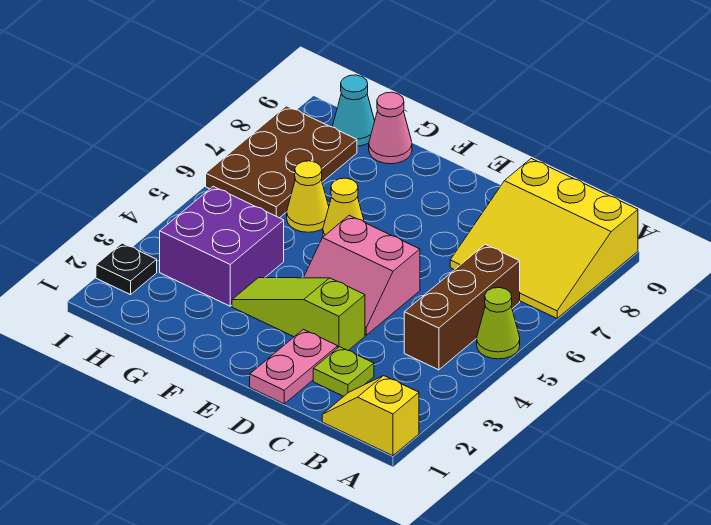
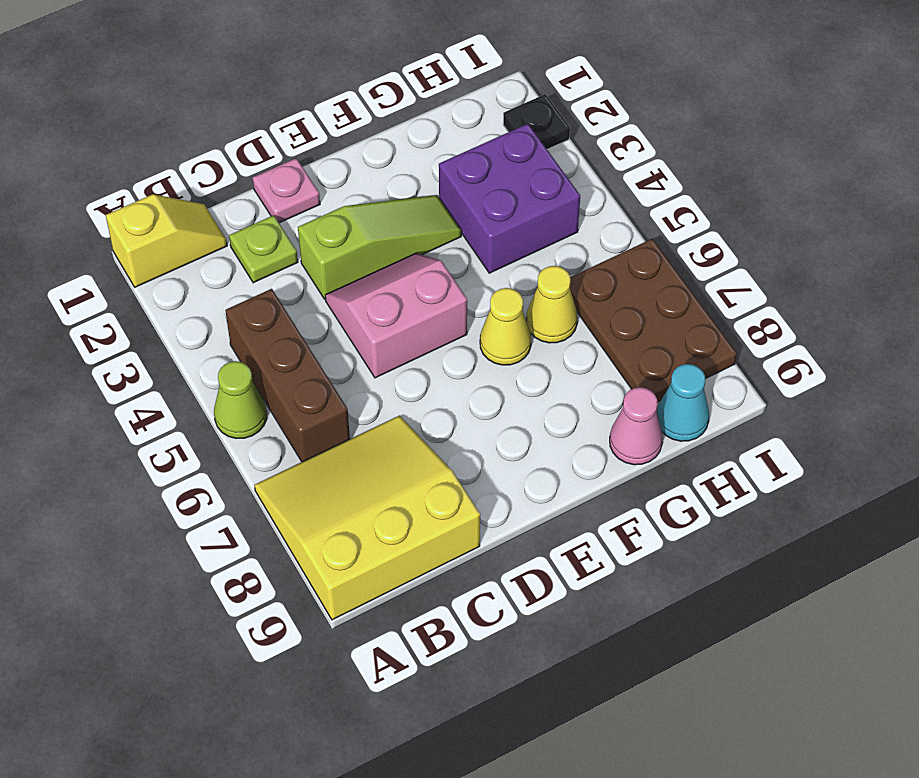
pink plate D1:D2 level 1 -> pink plate D1 level 1

